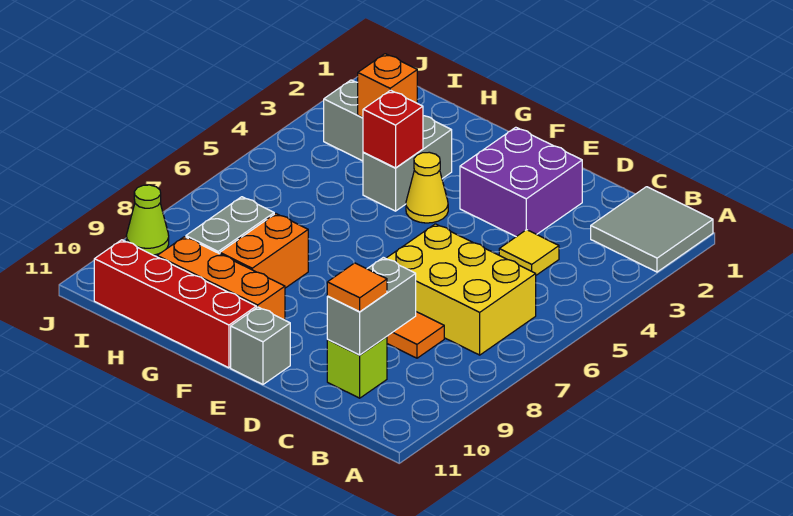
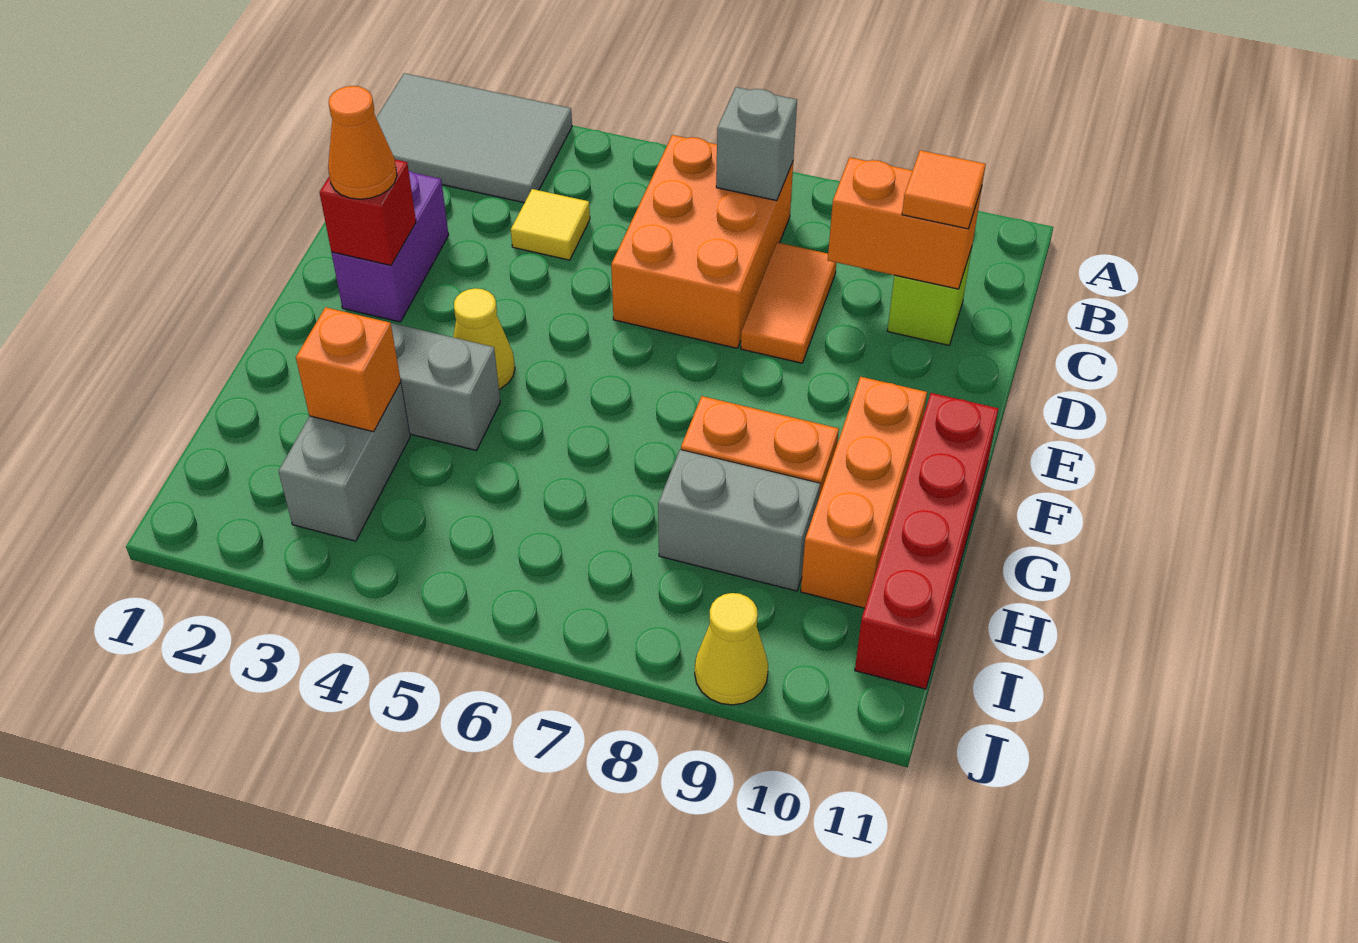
grey tile A1:B2 level 1 -> grey tile A1:B3 level 1
yellow brick B6:D7 level 1 -> orange brick B6:D7 level 1
grey brick C9:C10 level 2 -> orange brick C9:C10 level 2
purple brick D2:E3 level 1 -> purple brick D2:E2 level 1
none -> orange cone E2 level 3
grey brick E11 level 1 -> grey brick B7 level 2
red brick G4 level 2 -> red brick E2 level 2
lime cone J9 level 1 -> yellow cone J9 level 1

